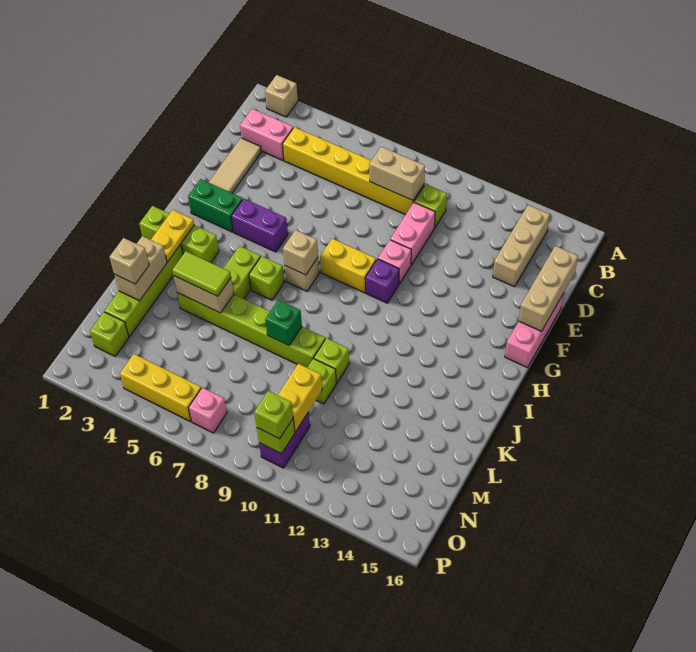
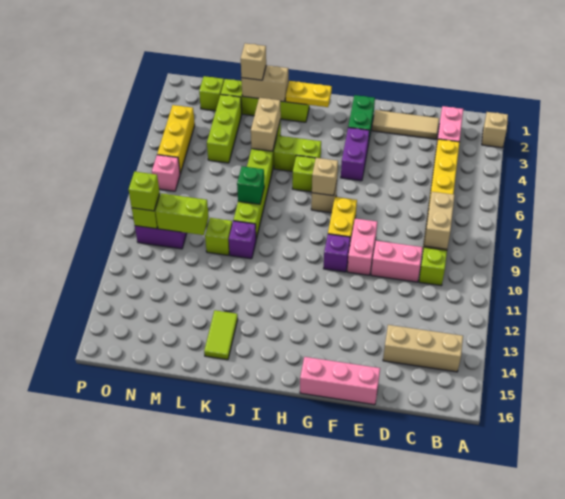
tan brick D16:F16 level 2 -> none
pink brick F10 level 1 -> pink brick F9:F10 level 1
lime brick I1:I3 level 1 -> lime brick M3:M5 level 1
lime tile K4:K5 level 3 -> lime tile K14:K15 level 1
lime brick K10 level 1 -> purple brick K10 level 1
yellow brick M10:N10 level 2 -> lime brick M10:N10 level 2

